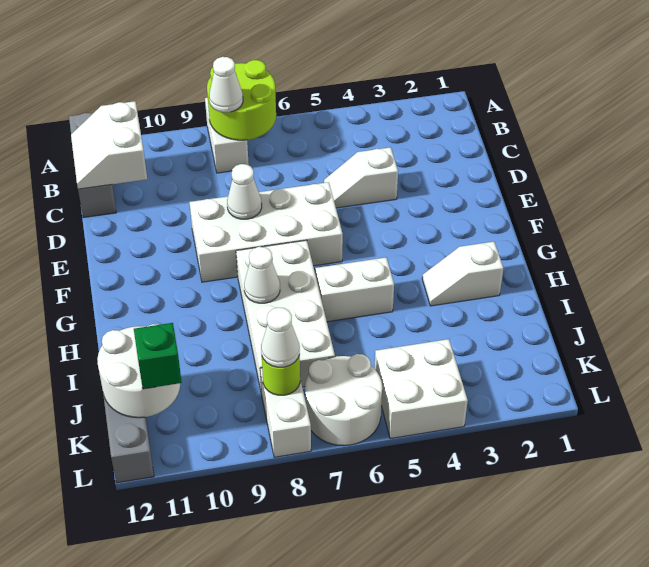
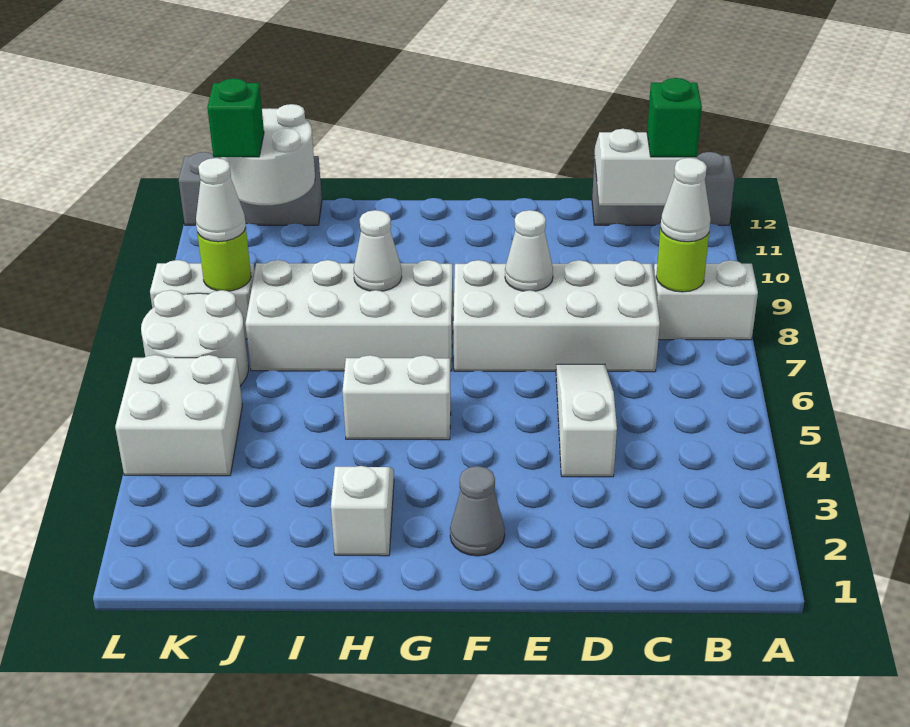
lime round brick A7:B8 level 2 -> lime round brick B8 level 2
none -> green brick B11 level 3
white slope D4:D5 level 1 top 4 -> white slope D4:D6 level 1 top 4
white brick E6:F9 level 1 -> white brick C7:F8 level 1
none -> grey cone F2 level 1
white brick H5:H6 level 1 -> white brick G5:H5 level 1

